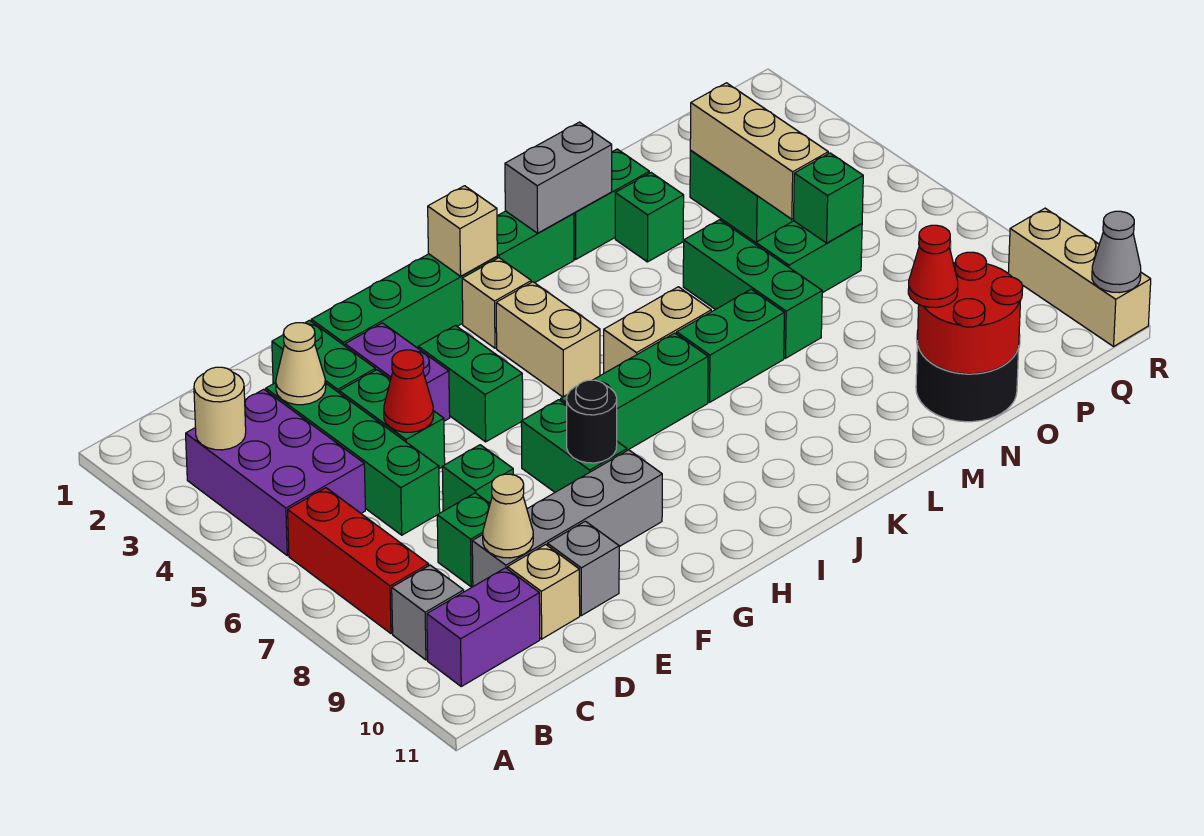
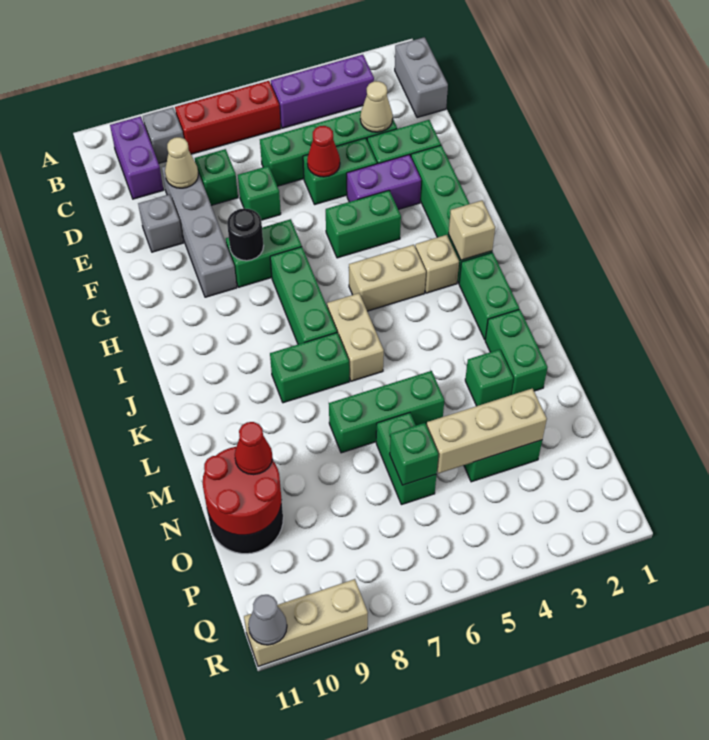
purple brick B3:C5 level 1 -> purple brick B3:B5 level 1
tan round brick B3 level 2 -> none
tan brick D10 level 1 -> none
grey brick K2:L2 level 2 -> grey brick B1:C1 level 1
green brick K7:L7 level 1 -> green brick K7:K8 level 1

